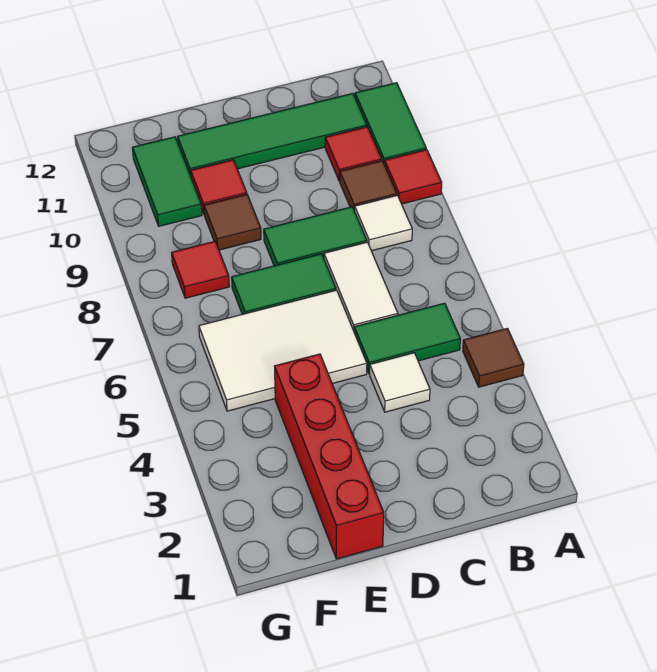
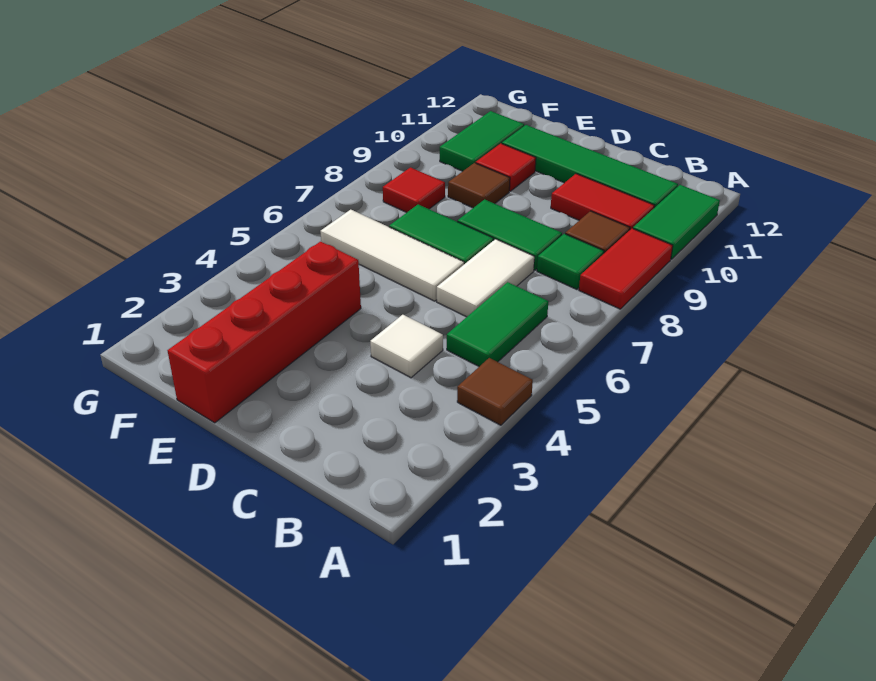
red tile A9 level 1 -> red tile A8:A9 level 1
green tile B5:C5 level 1 -> green tile B5:B6 level 1
white tile B8 level 1 -> green tile B8 level 1
red tile B10 level 1 -> red tile B10:C10 level 1
white tile D5:F6 level 1 -> white tile D6:F6 level 1

